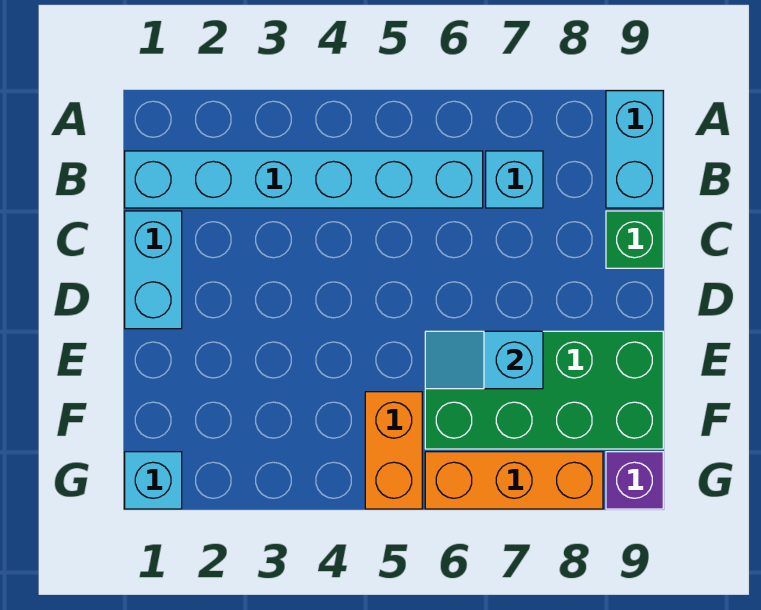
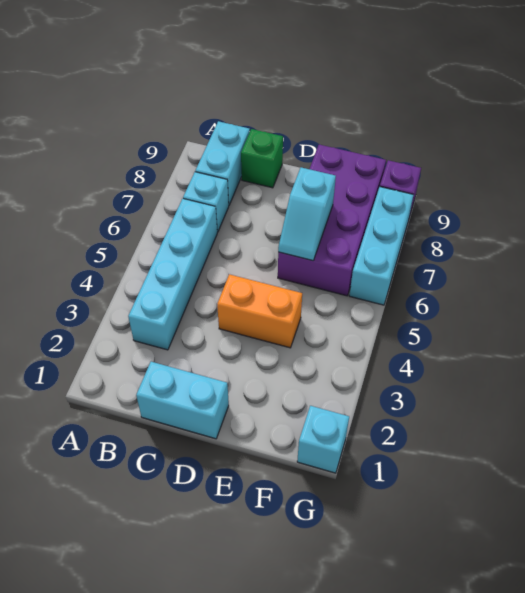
cyan brick A9:B9 level 1 -> cyan brick B8:B9 level 1
cyan brick B1:B6 level 1 -> cyan brick B3:B6 level 1
green brick E6:F9 level 1 -> purple brick E6:F9 level 1
orange brick F5:G5 level 1 -> orange brick D4:E4 level 1
orange brick G6:G8 level 1 -> cyan brick G6:G8 level 1

